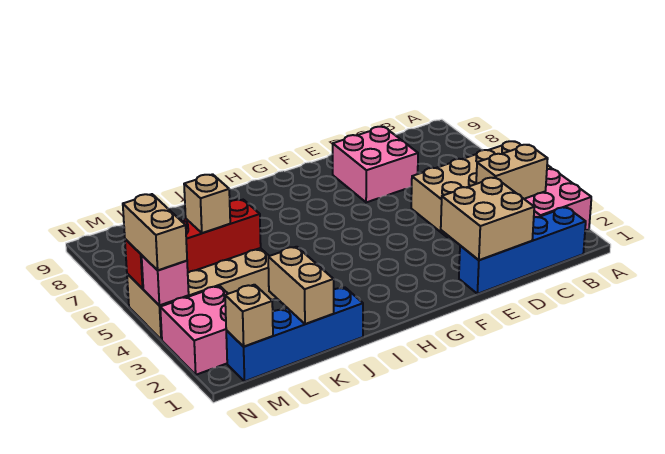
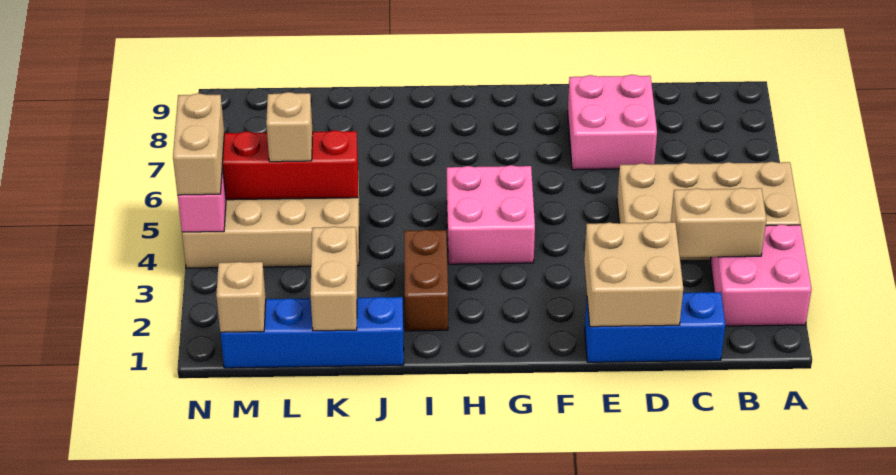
blue brick B1:E1 level 1 -> blue brick C1:E1 level 1
none -> brown brick I2:I3 level 1
pink brick M2:N3 level 1 -> pink brick G4:H5 level 1

